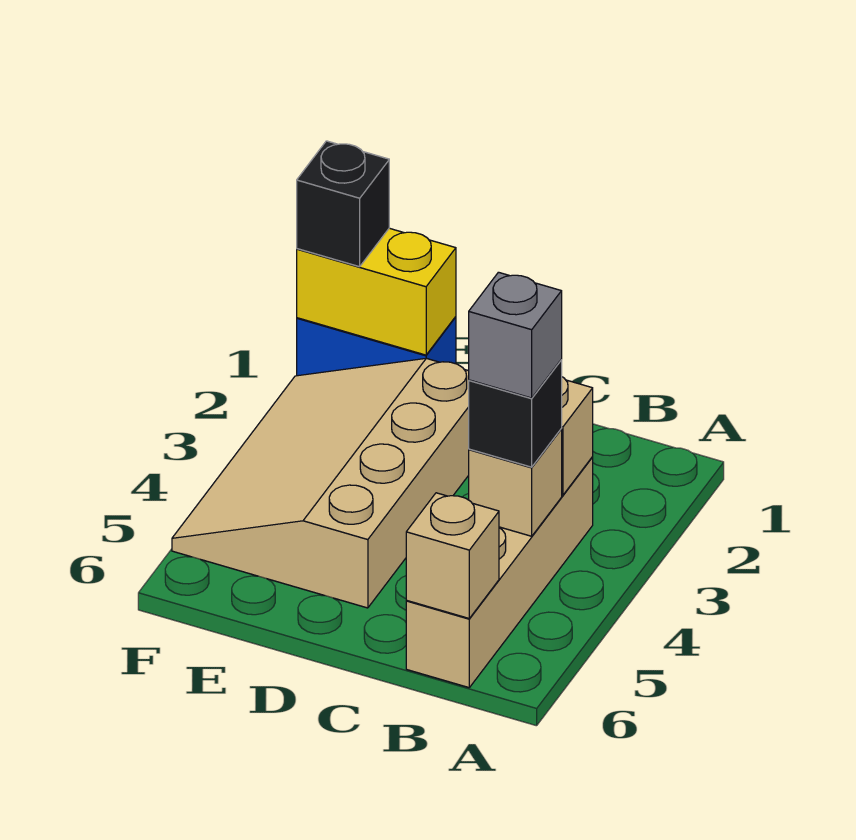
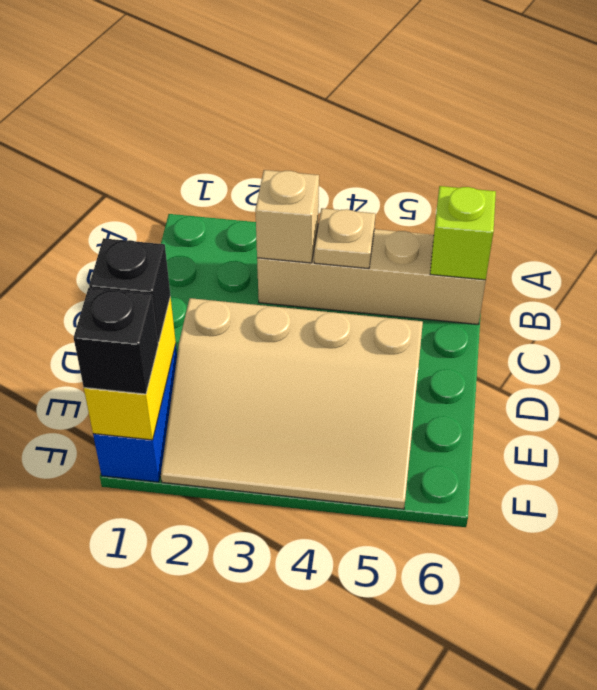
tan brick B4 level 2 -> tan plate B4 level 2
black brick B4 level 3 -> black brick E1 level 3
grey brick B4 level 4 -> none
tan brick B6 level 2 -> lime brick B6 level 2

